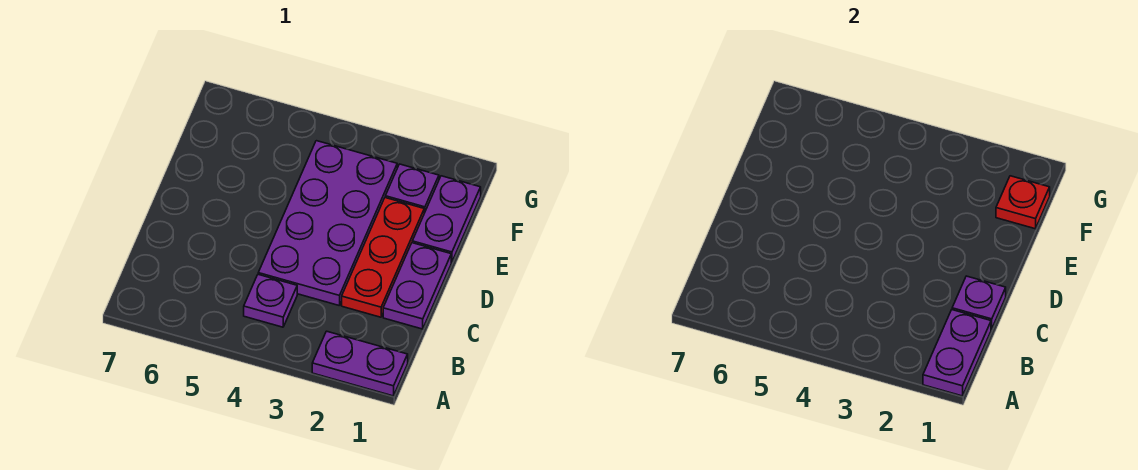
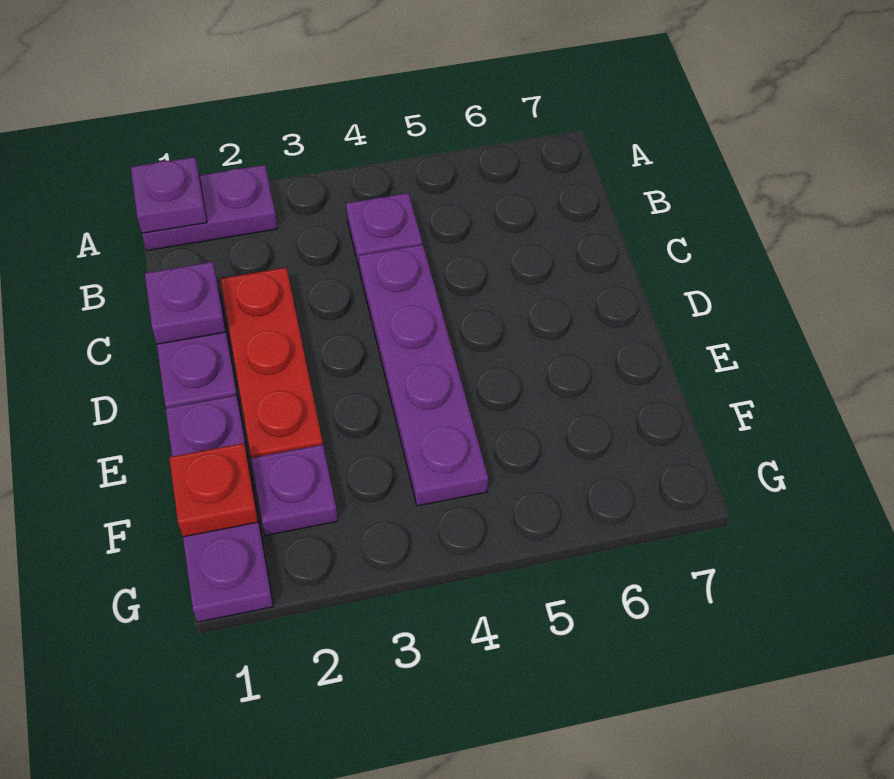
purple plate A1:B1 level 2 -> purple plate A1 level 2
purple plate C3:F4 level 1 -> purple plate C4:F4 level 1
purple plate E1:F1 level 1 -> purple plate E1:G1 level 1

